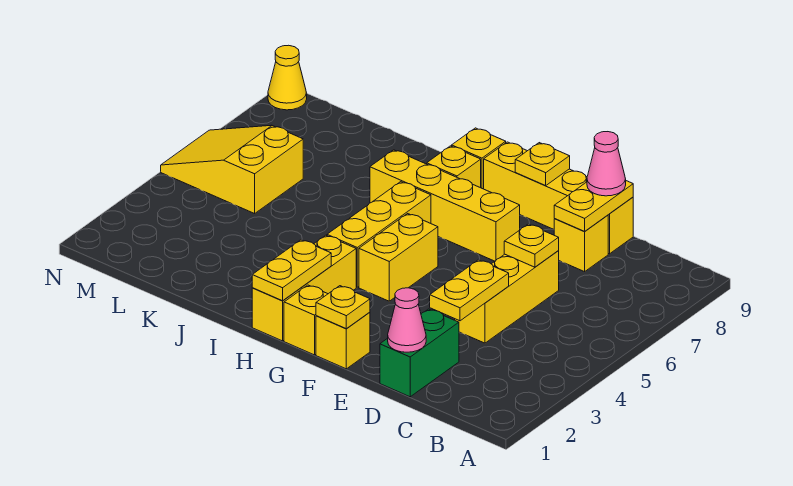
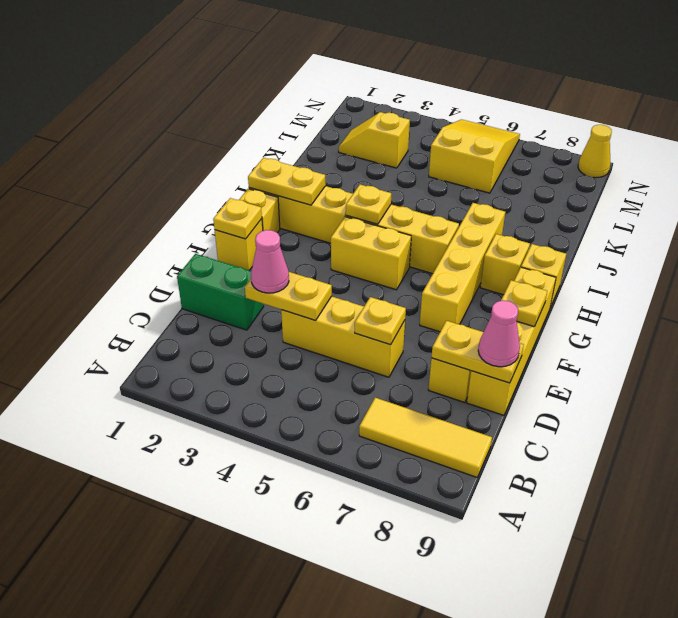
none -> yellow tile B7:B9 level 1
pink cone D1 level 2 -> pink cone D3 level 3
none -> yellow plate H4 level 2
none -> yellow slope L2:L3 level 1 top 3

